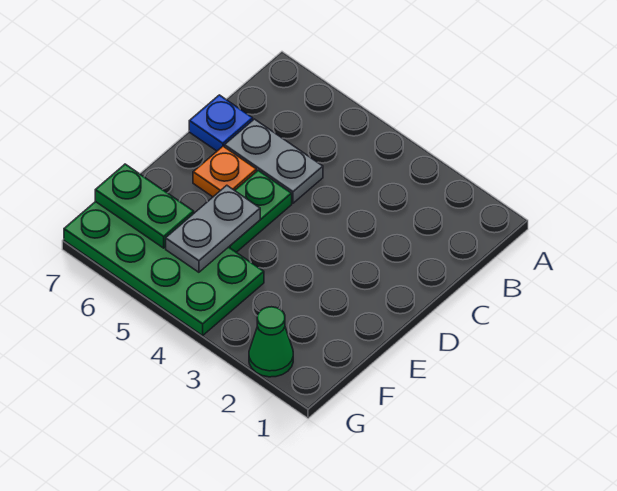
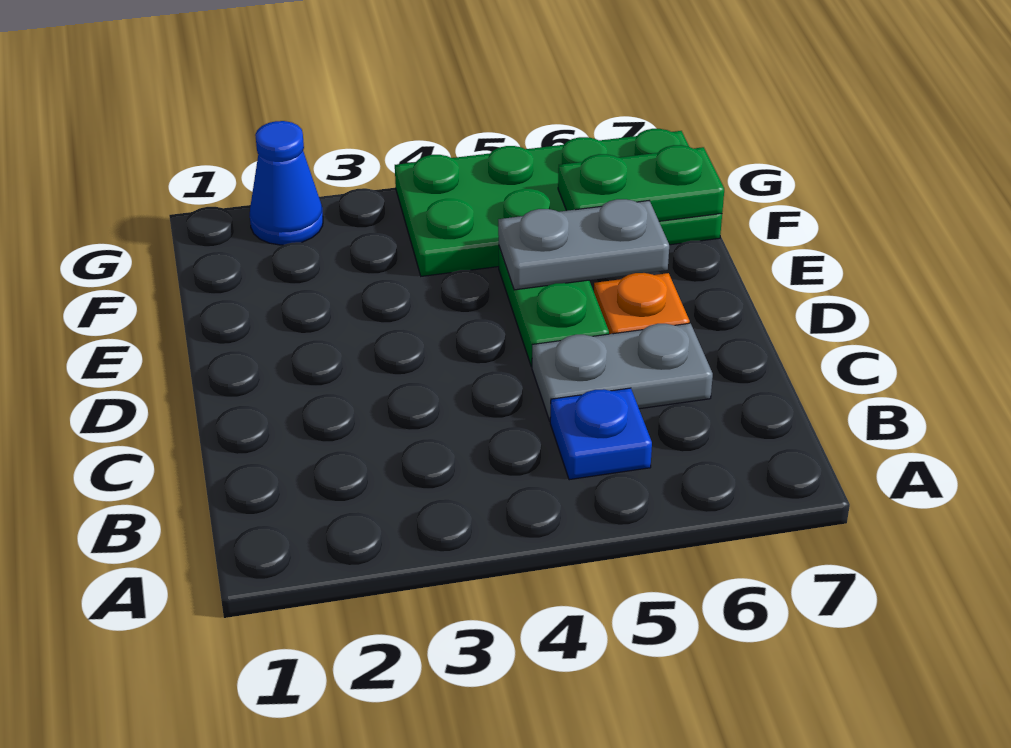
blue plate C7 level 1 -> blue plate B5 level 1
grey plate E5:F5 level 2 -> grey plate E5:E6 level 2
green cone G2 level 1 -> blue cone G2 level 1

